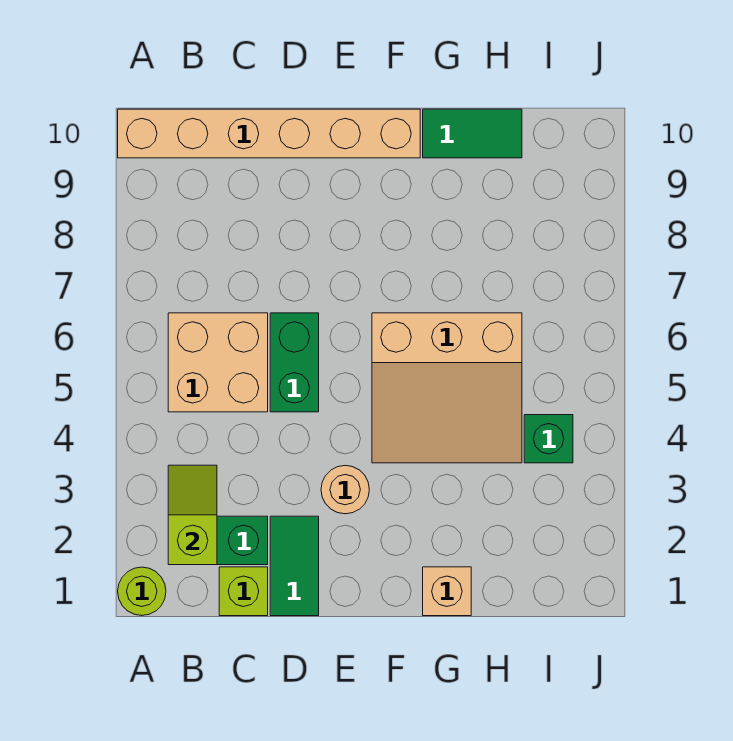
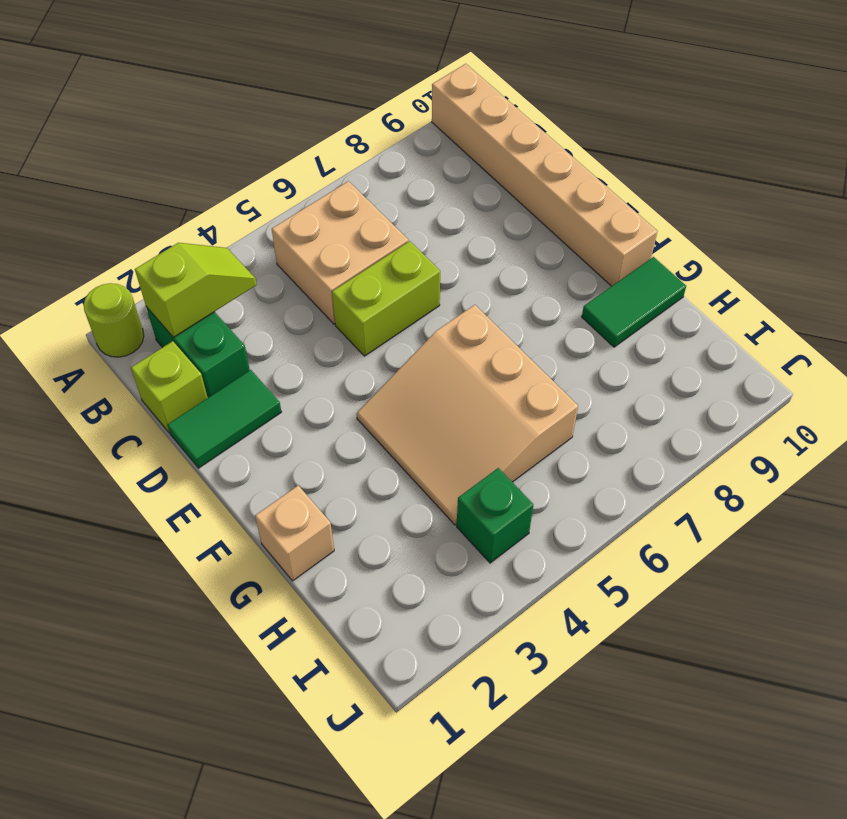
green brick D5:D6 level 1 -> lime brick D5:D6 level 1
tan round brick E3 level 1 -> none
green tile G10:H10 level 1 -> green tile G9:G10 level 1

